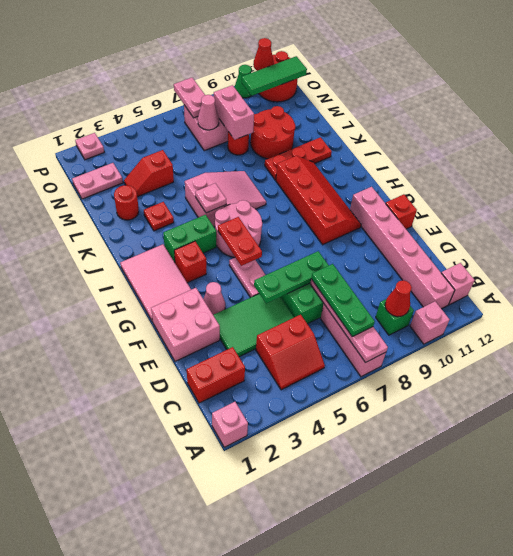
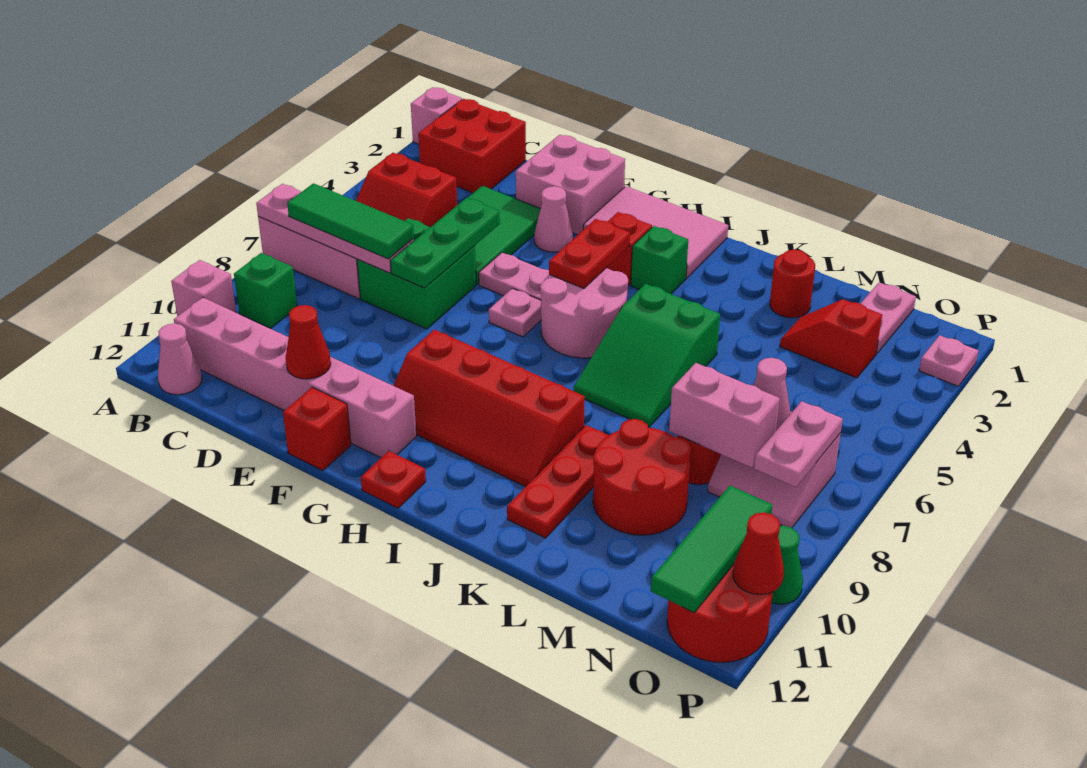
red slope B4:C5 level 1 top C -> red slope B4:C5 level 1 top 4
green plate B7:D7 level 3 -> green tile B7:D7 level 3
red cone B9 level 2 -> red cone E11 level 2
pink brick B12 level 1 -> pink cone B12 level 1
red brick C1:C2 level 1 -> red brick B1:C2 level 1
red plate G5:H5 level 2 -> red plate H4:H5 level 2
green brick I3:I4 level 1 -> green brick I3 level 1
pink slope J5:K7 level 1 top 5 -> green slope J5:K7 level 1 top 5
pink plate J5 level 2 -> pink plate G6 level 1
red plate K3 level 1 -> red plate H12 level 1
red slope M3:M4 level 1 top 4 -> red slope M3:N3 level 1 top N
pink plate O7:P7 level 2 -> pink plate O7:O8 level 2

